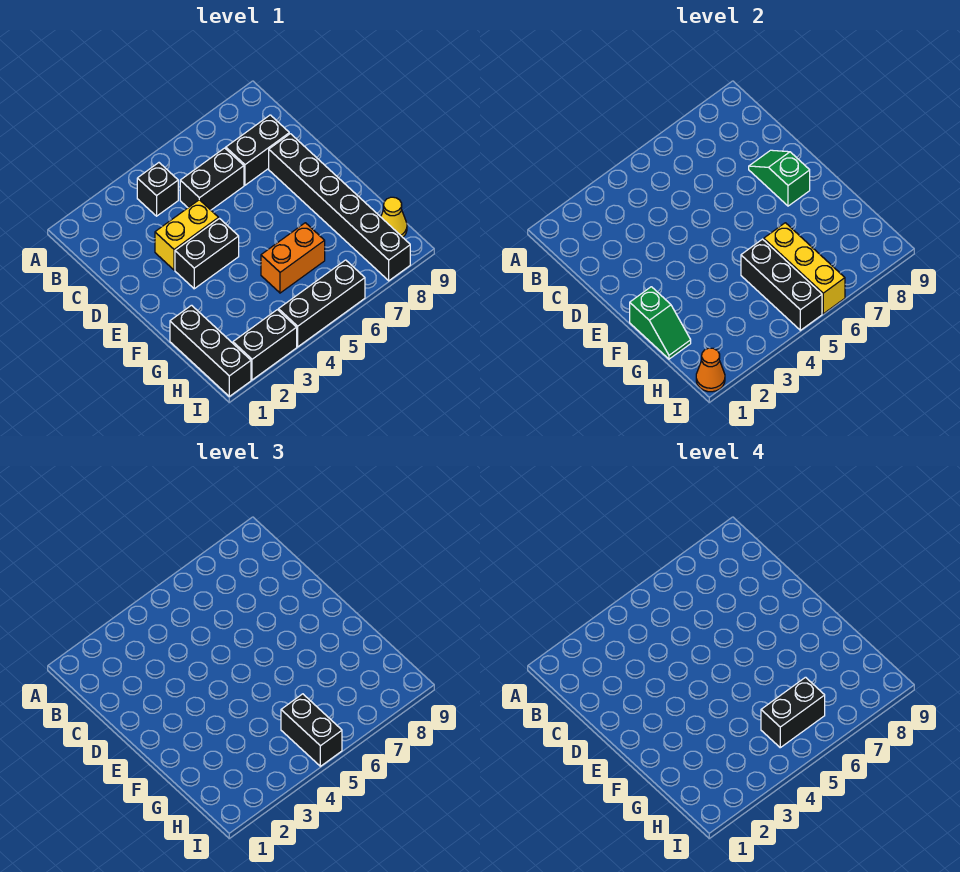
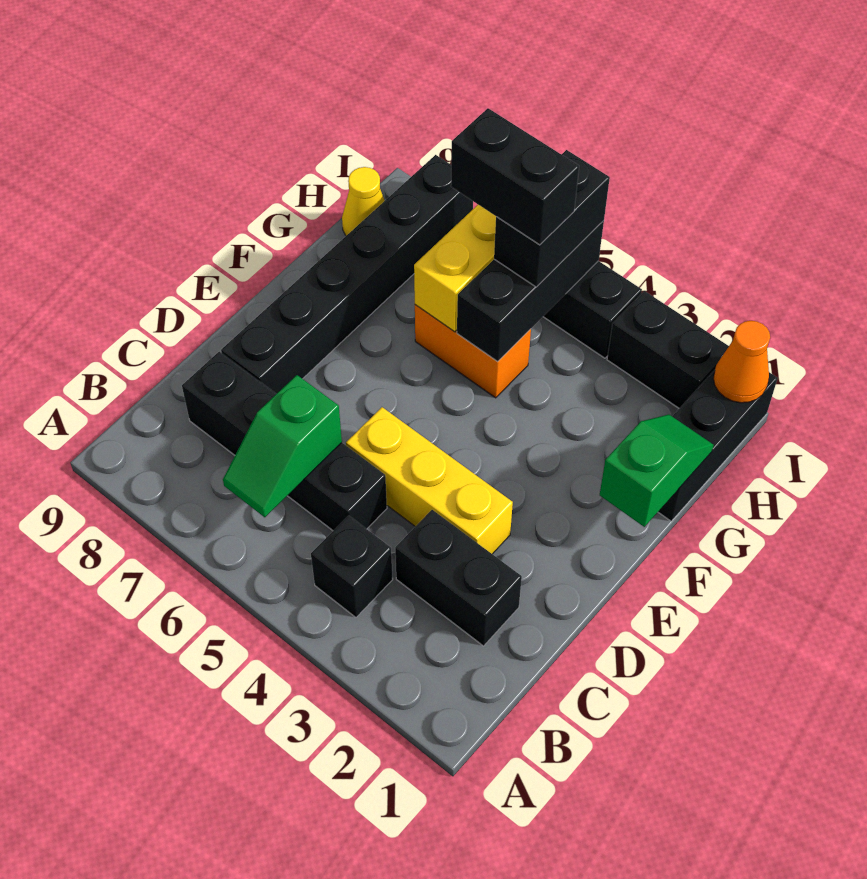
yellow brick D3:D4 level 1 -> yellow brick D3:D5 level 1
green slope D8:E8 level 2 top E -> green slope B6:C6 level 2 top C
black brick E3:E4 level 1 -> black brick C2:C3 level 1

